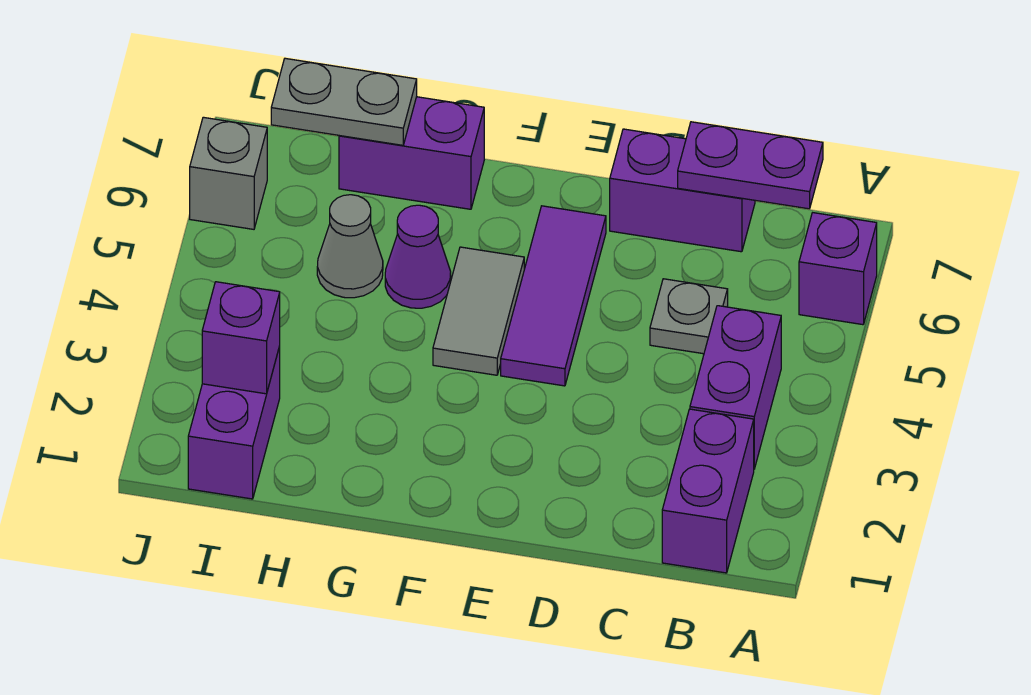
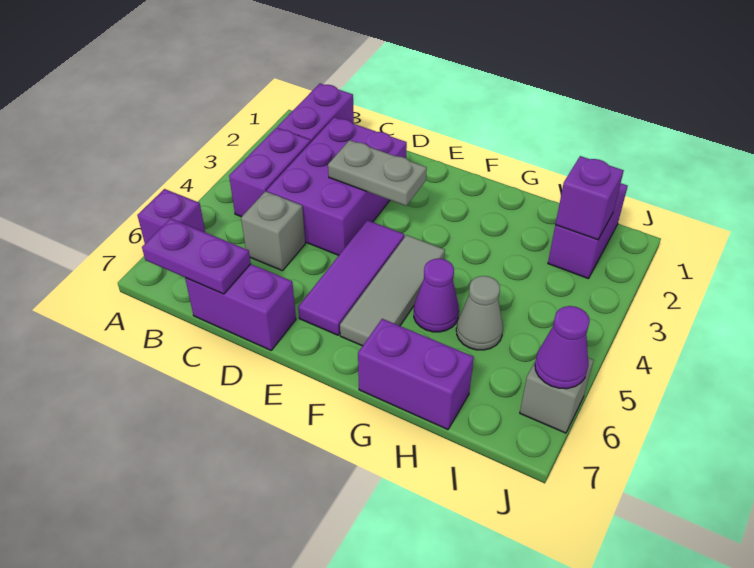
none -> purple brick C2:D4 level 1
grey plate C5 level 1 -> grey brick C5 level 1
grey tile F4:F5 level 1 -> grey tile F4:F6 level 1
grey plate H7:I7 level 2 -> grey plate D3:E3 level 2
none -> purple cone J6 level 2

